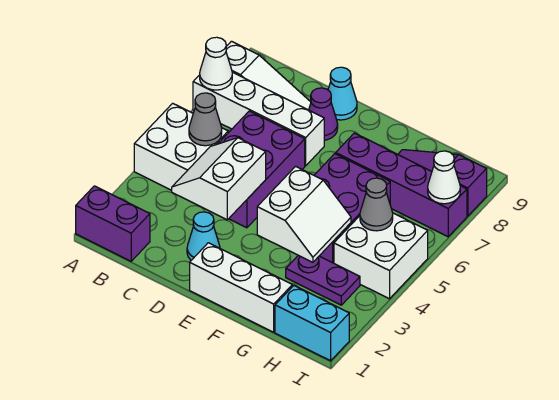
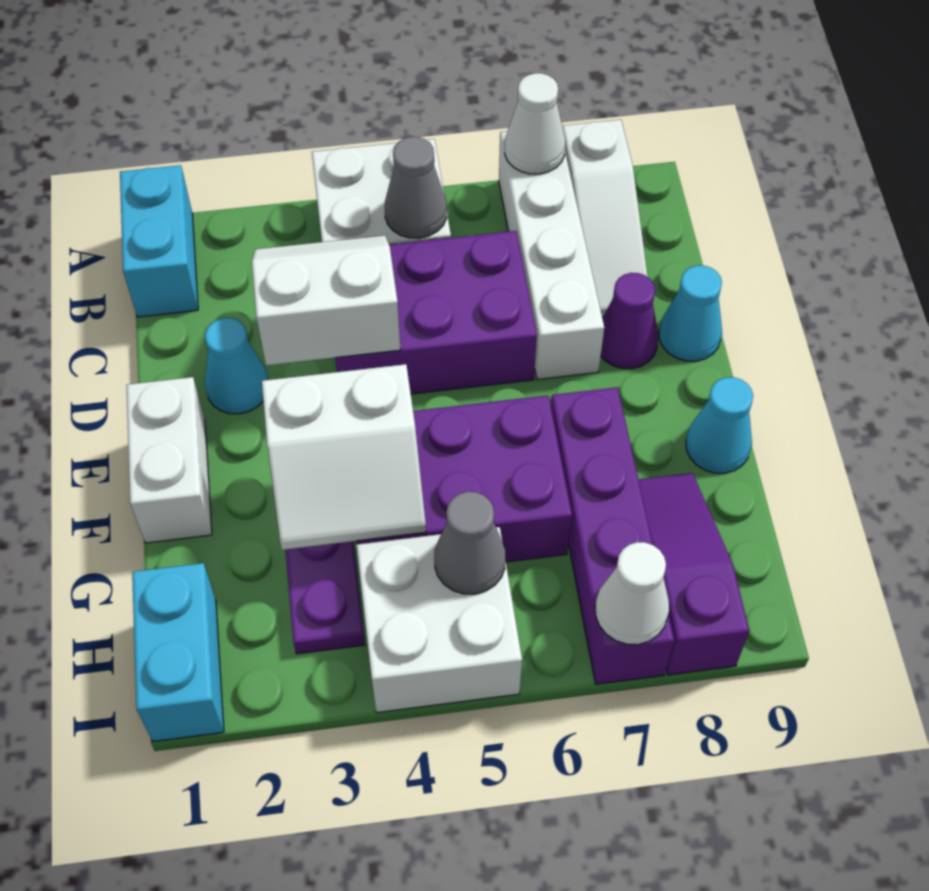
purple brick A1:B1 level 1 -> cyan brick A1:B1 level 1
white brick E1:G1 level 1 -> white brick E1:F1 level 1
none -> cyan cone F9 level 1

